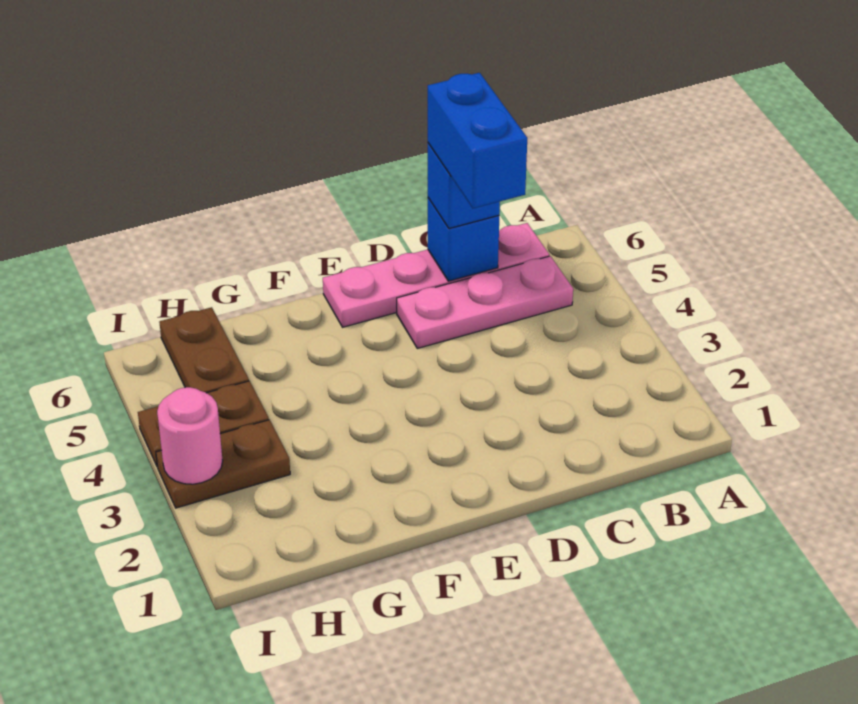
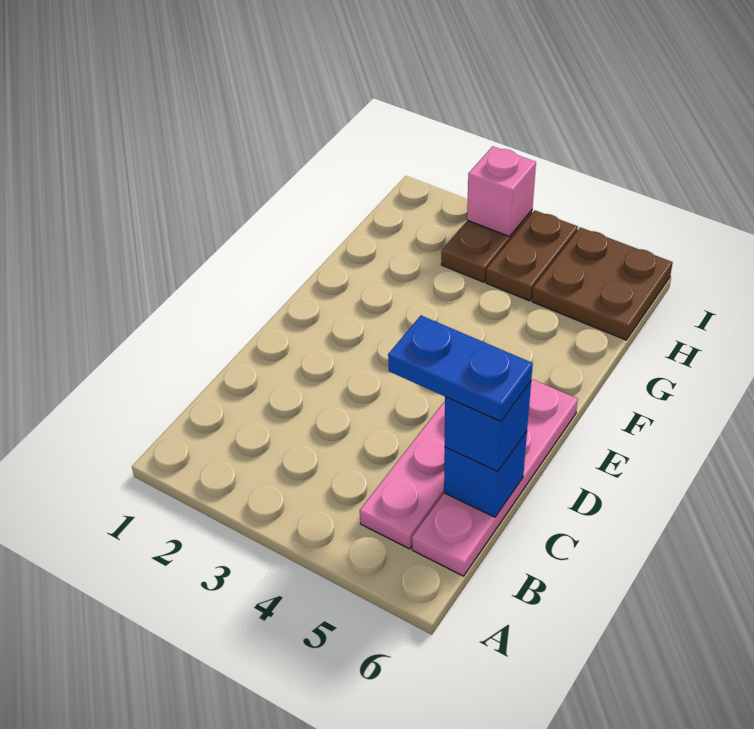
blue brick C5:C6 level 4 -> blue plate C5:C6 level 4
brown plate H5:H6 level 1 -> brown plate H5:I6 level 1
pink round brick I3 level 2 -> pink brick I3 level 2

